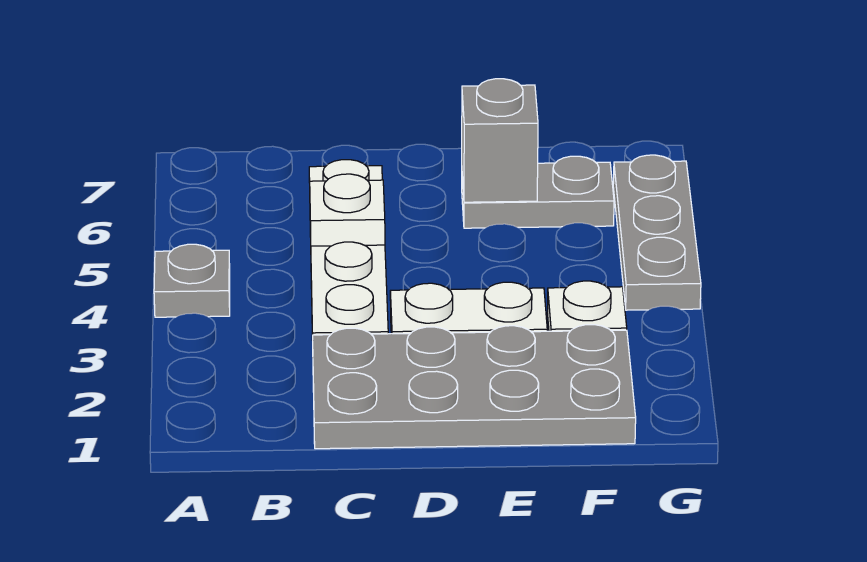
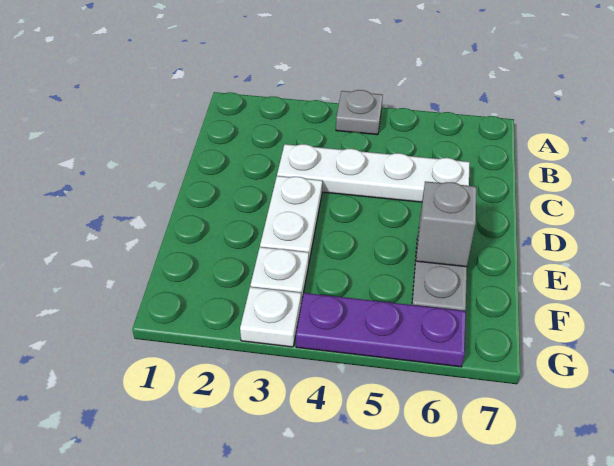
grey plate C1:F2 level 1 -> none
white plate C5 level 2 -> white plate G3 level 1
grey plate G4:G6 level 1 -> purple plate G4:G6 level 1

